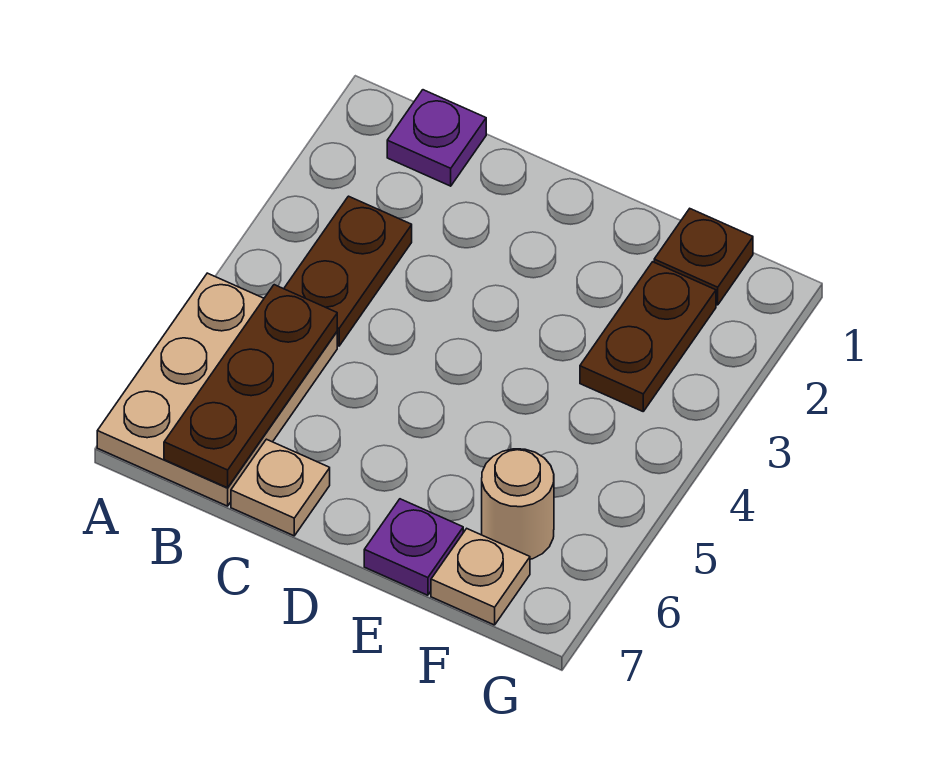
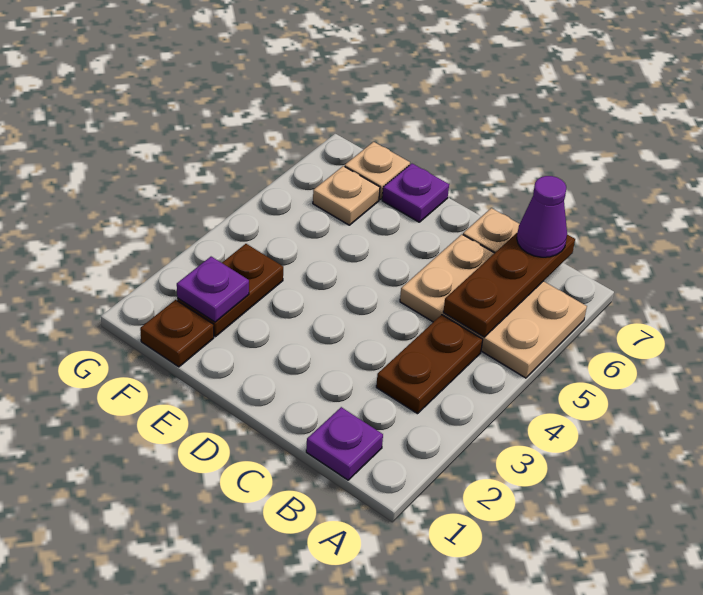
tan plate A5:B7 level 1 -> tan plate A5:C6 level 1
none -> purple cone B7 level 3
none -> purple plate F2 level 2
tan round brick F6 level 1 -> tan plate F6 level 1

